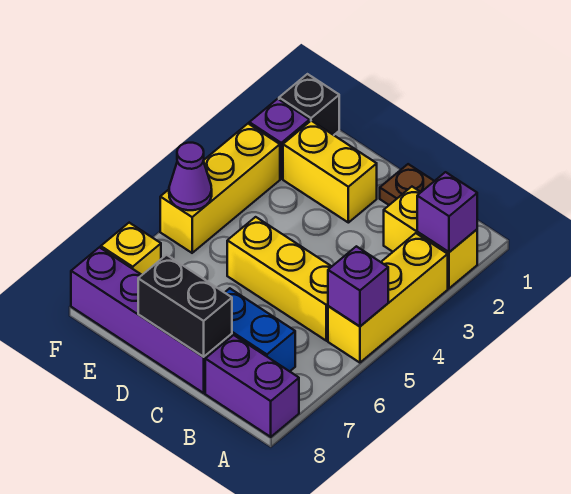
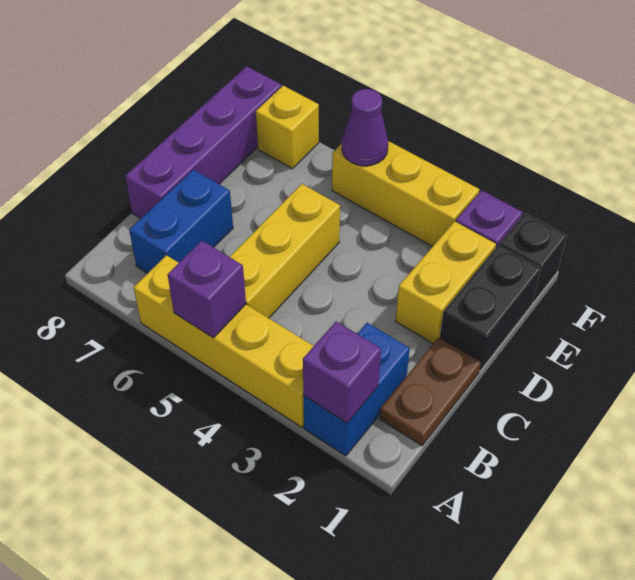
yellow brick A2:B2 level 1 -> blue brick A2:B2 level 1
yellow brick A3:A5 level 1 -> yellow brick A3:A6 level 1
purple brick A8:B8 level 1 -> none
black brick C8:D8 level 2 -> black brick D1:E1 level 1

